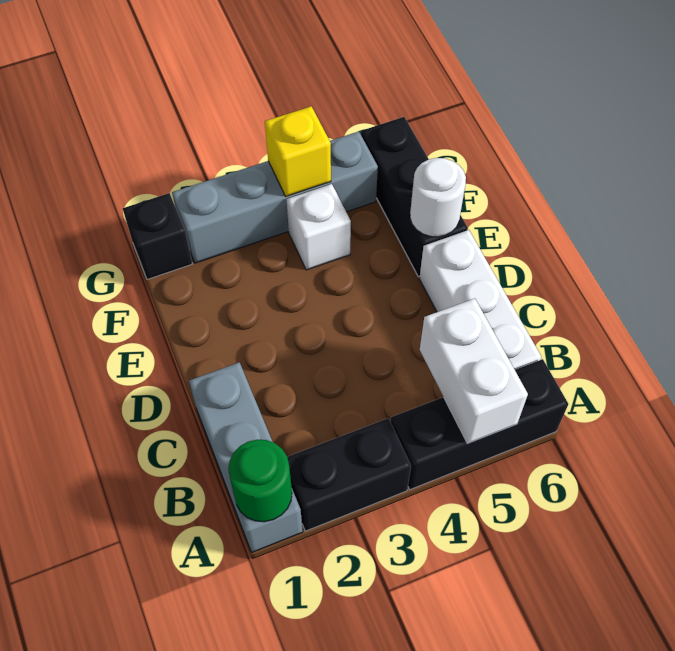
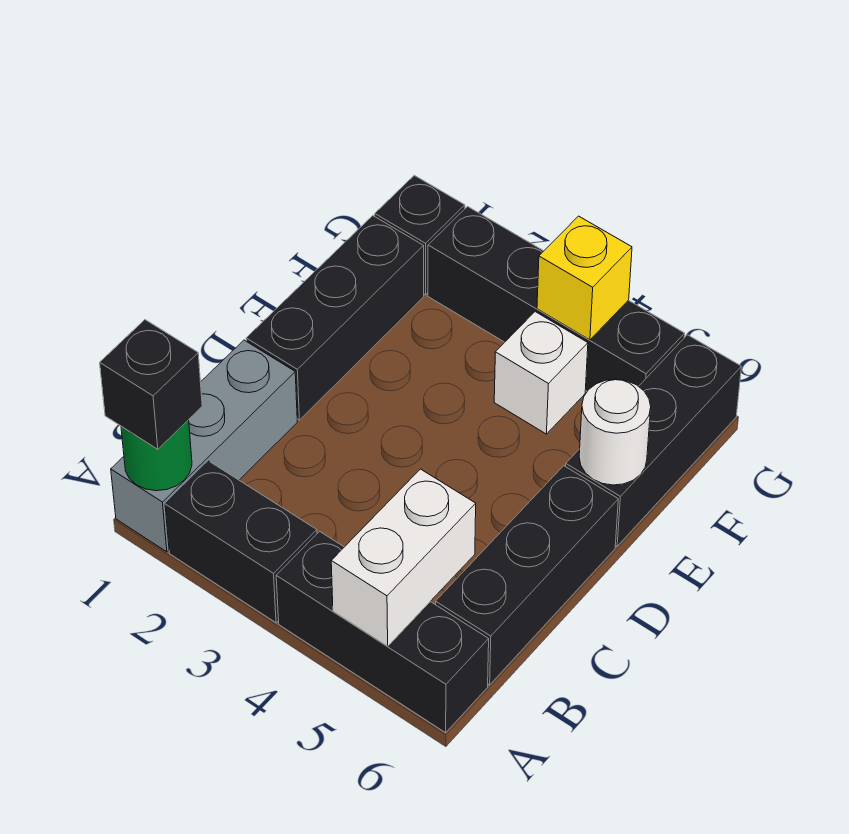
none -> black brick A1 level 3
white brick B6:D6 level 1 -> black brick B6:D6 level 1
none -> black brick D1:F1 level 1
grey brick G2:G5 level 1 -> black brick G2:G5 level 1

